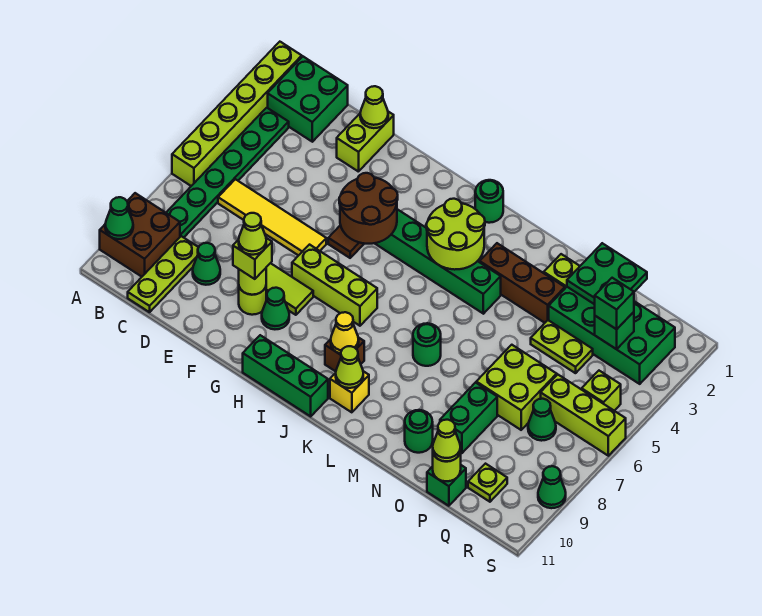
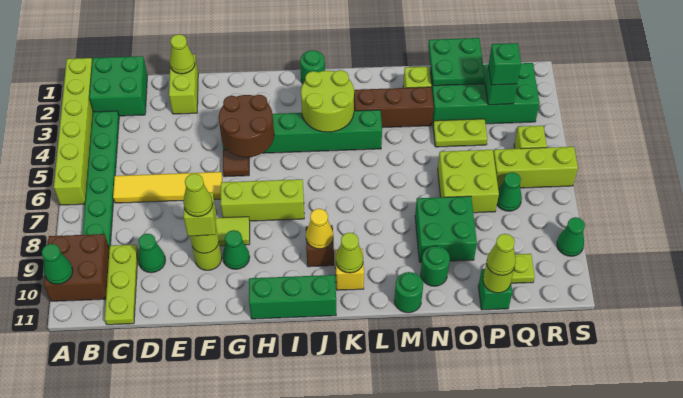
green round brick L7 level 1 -> green round brick M11 level 1
green brick O8:O9 level 1 -> green brick N8:O9 level 1

